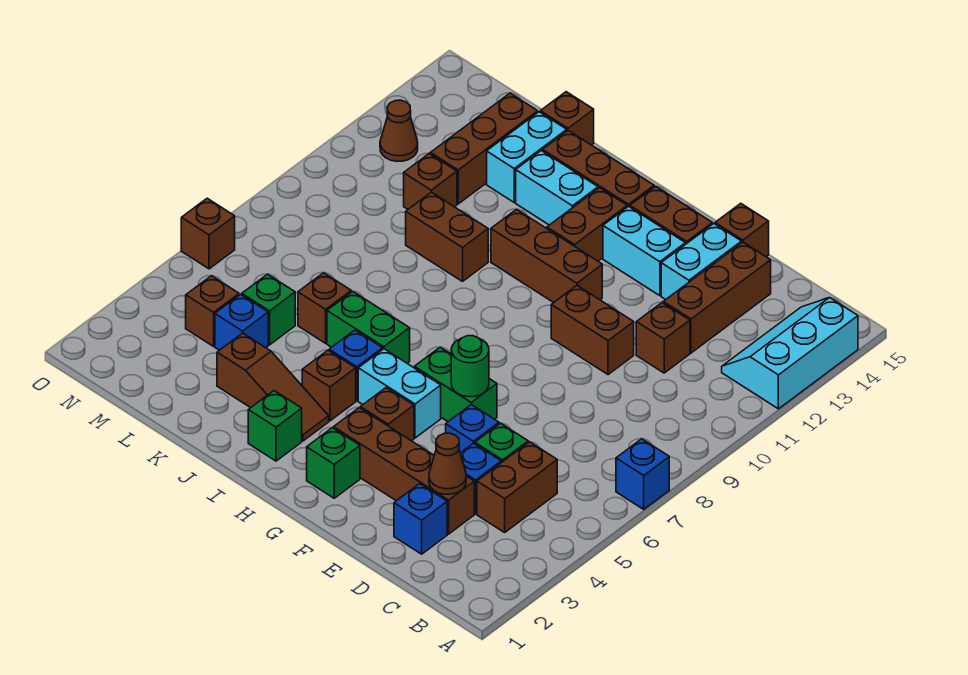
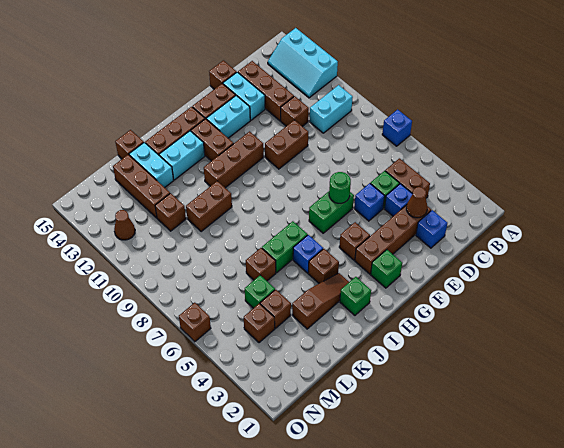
cyan brick G5:H5 level 1 -> cyan brick B10:C10 level 1
blue brick L4 level 1 -> brown brick L4 level 1

